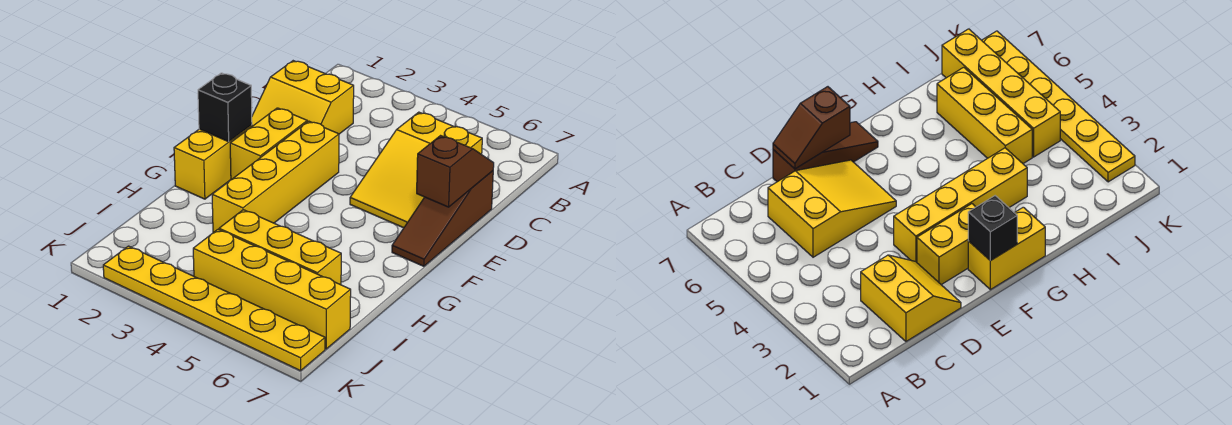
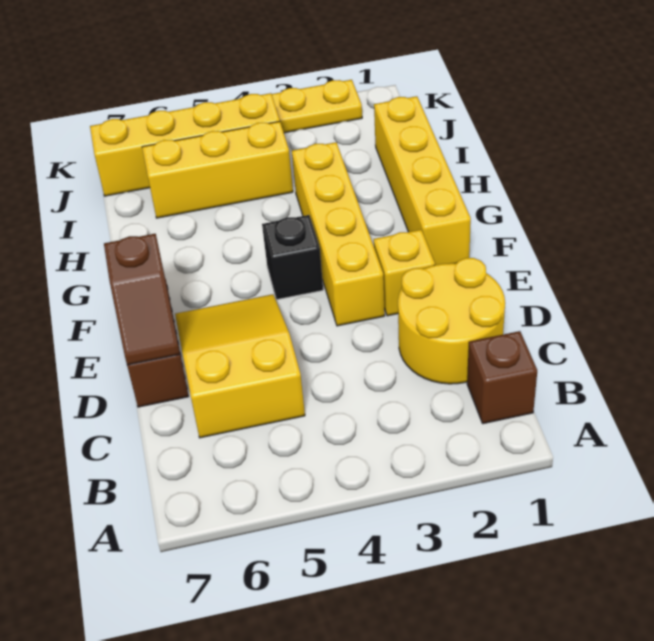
none -> brown brick B1 level 1
yellow slope C1:D2 level 1 top C -> yellow round brick C1:D2 level 1
yellow brick E2:F2 level 1 -> yellow brick E2 level 1
yellow brick F1:G1 level 1 -> yellow brick F1:I1 level 1
black brick F1 level 2 -> black brick F4 level 1

